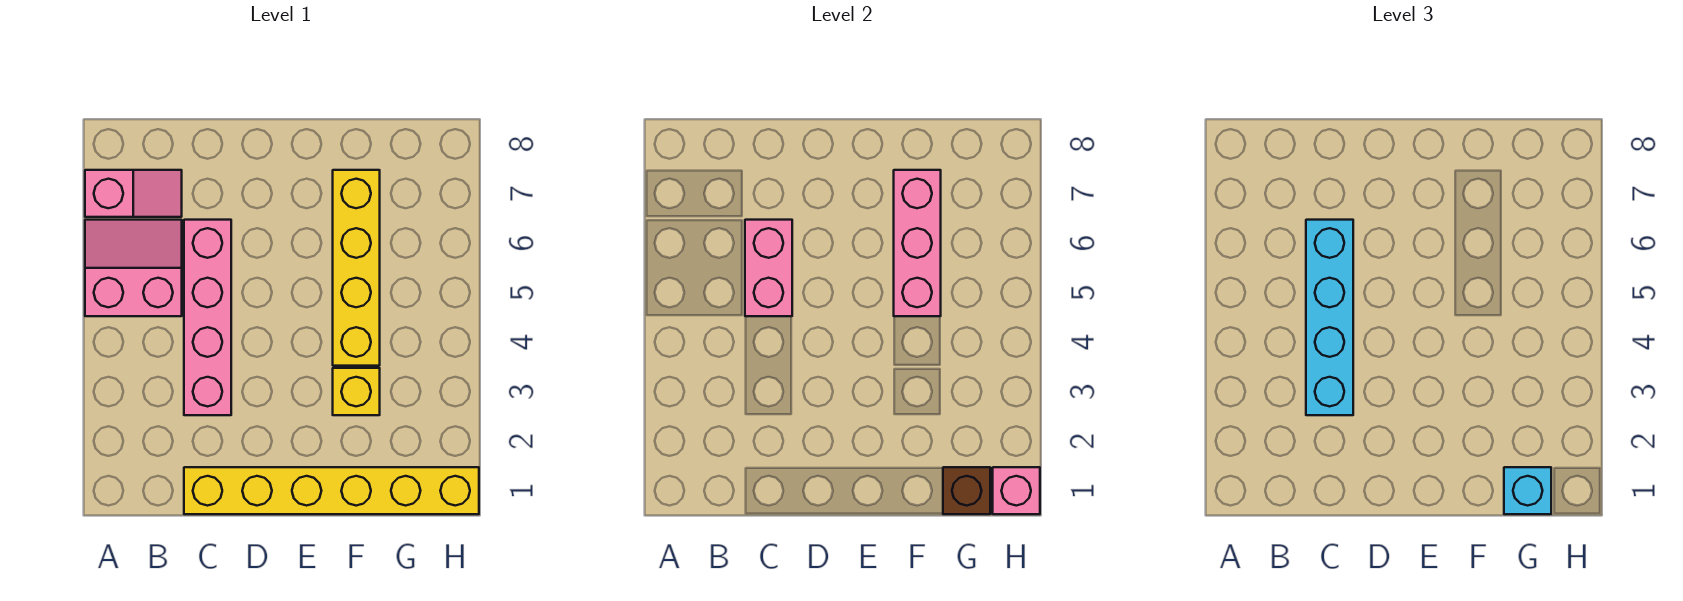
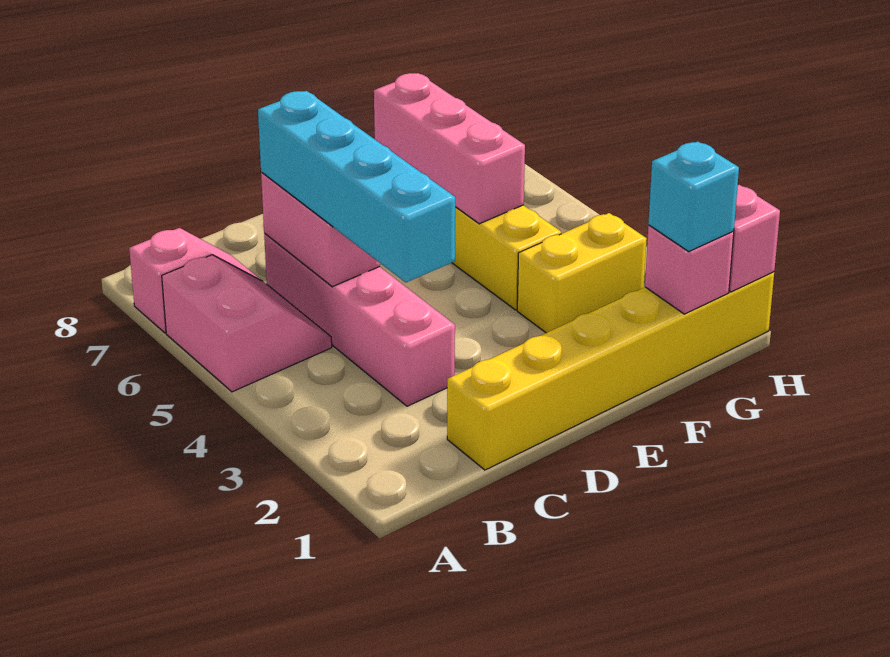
pink slope A5:B6 level 1 top 5 -> pink slope A5:B6 level 1 top A
yellow brick F3 level 1 -> yellow brick F3:G3 level 1
brown brick G1 level 2 -> pink brick G1 level 2

